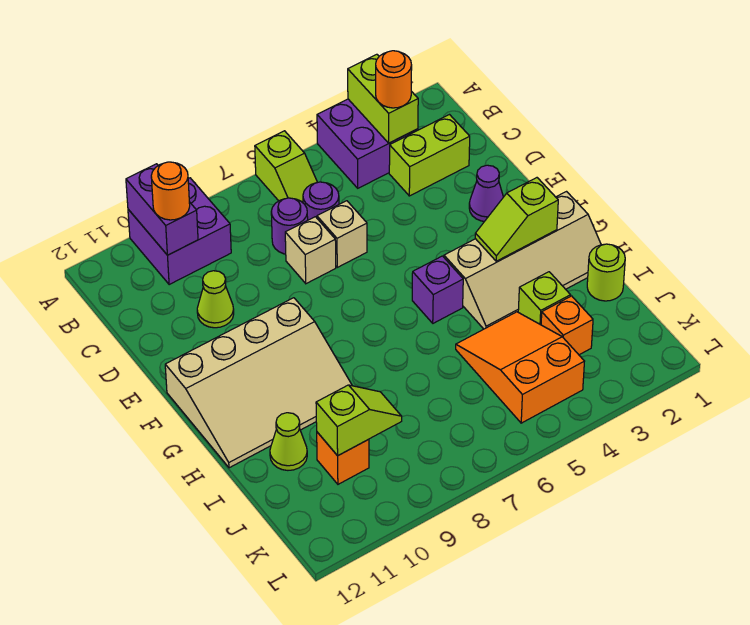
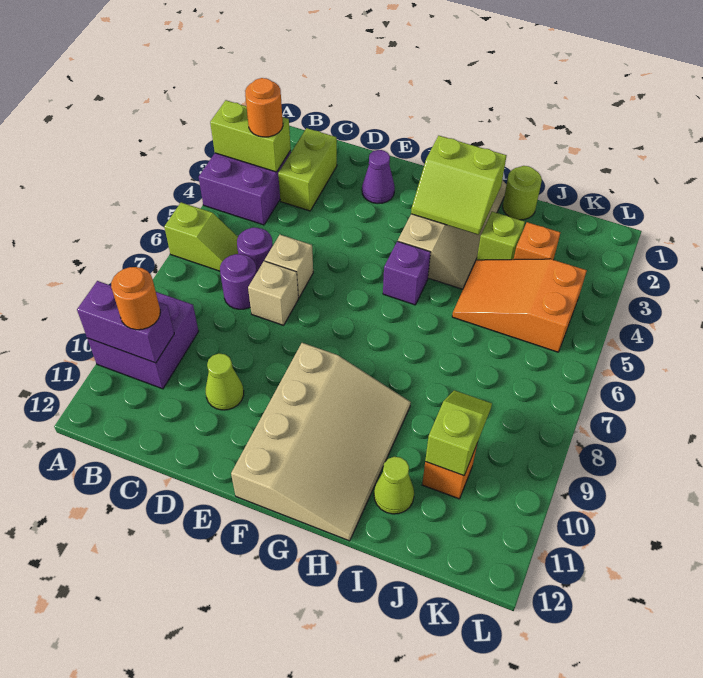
lime slope G2:G3 level 2 top 2 -> lime slope G2:H3 level 2 top 2

